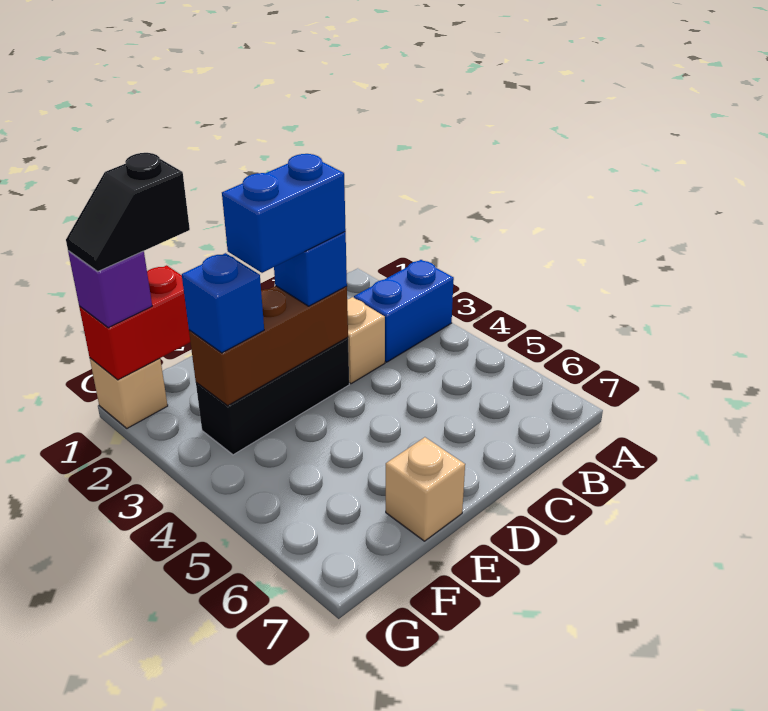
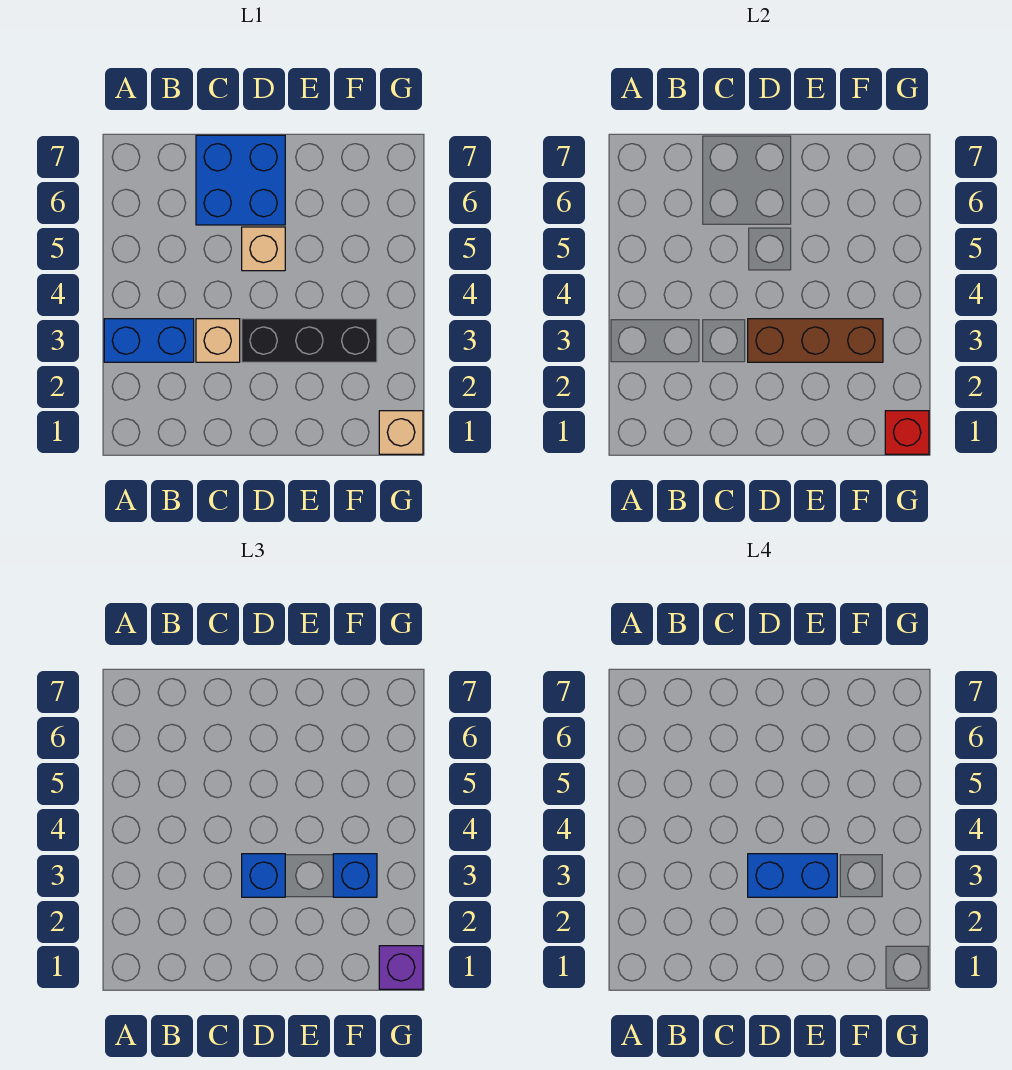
none -> blue brick C6:D7 level 1
tan brick E7 level 1 -> tan brick D5 level 1
red brick F1:G1 level 2 -> red brick G1 level 2
black slope F1:G1 level 4 top F -> none

